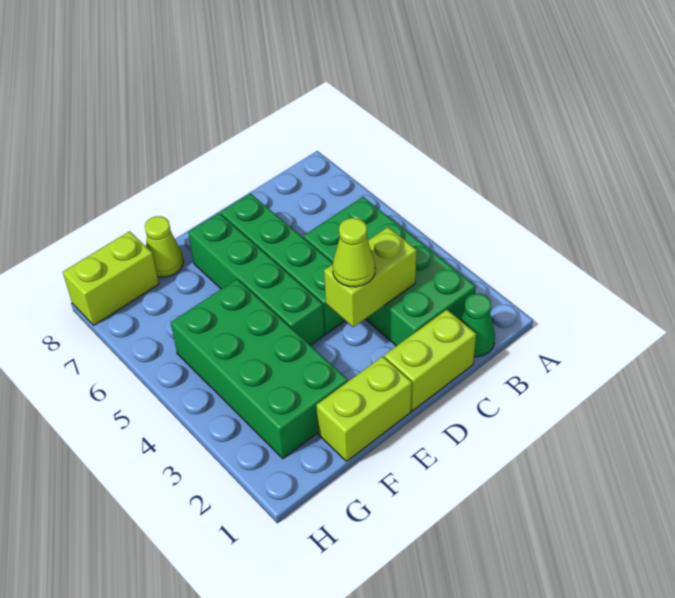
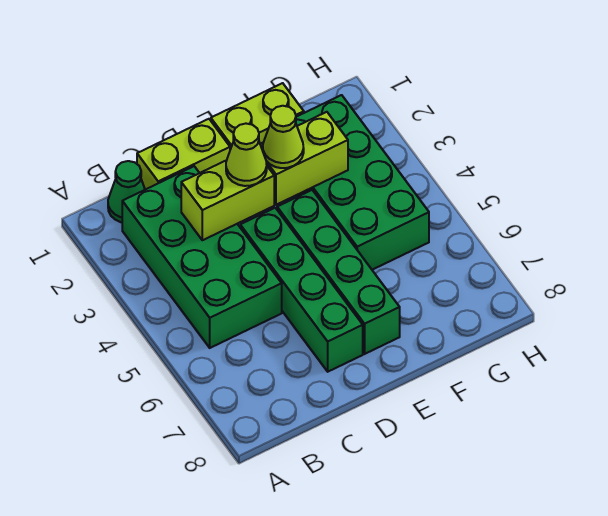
lime cone F8 level 1 -> lime cone E3 level 3
lime brick G8:H8 level 1 -> lime brick E3:F3 level 2

